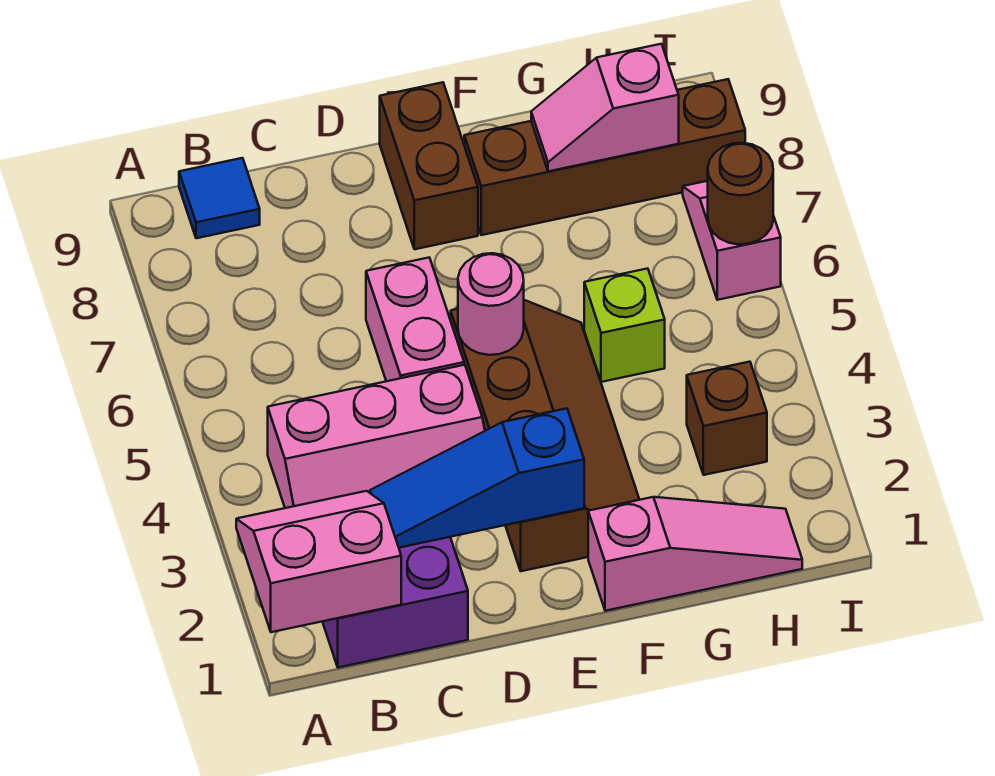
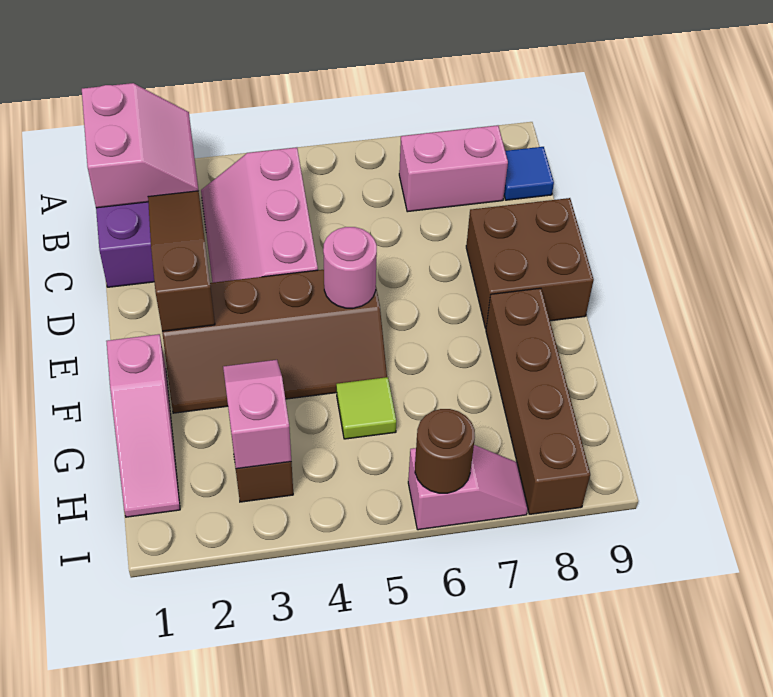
blue slope C2:E2 level 2 top E -> brown slope C2:E2 level 2 top E
pink brick D5:D6 level 1 -> pink brick B7:B8 level 1
brown brick E8:E9 level 1 -> brown brick D8:E9 level 1
lime brick G5 level 1 -> lime tile G5 level 1
pink slope G8:H8 level 2 top H -> pink slope G3:H3 level 2 top H

